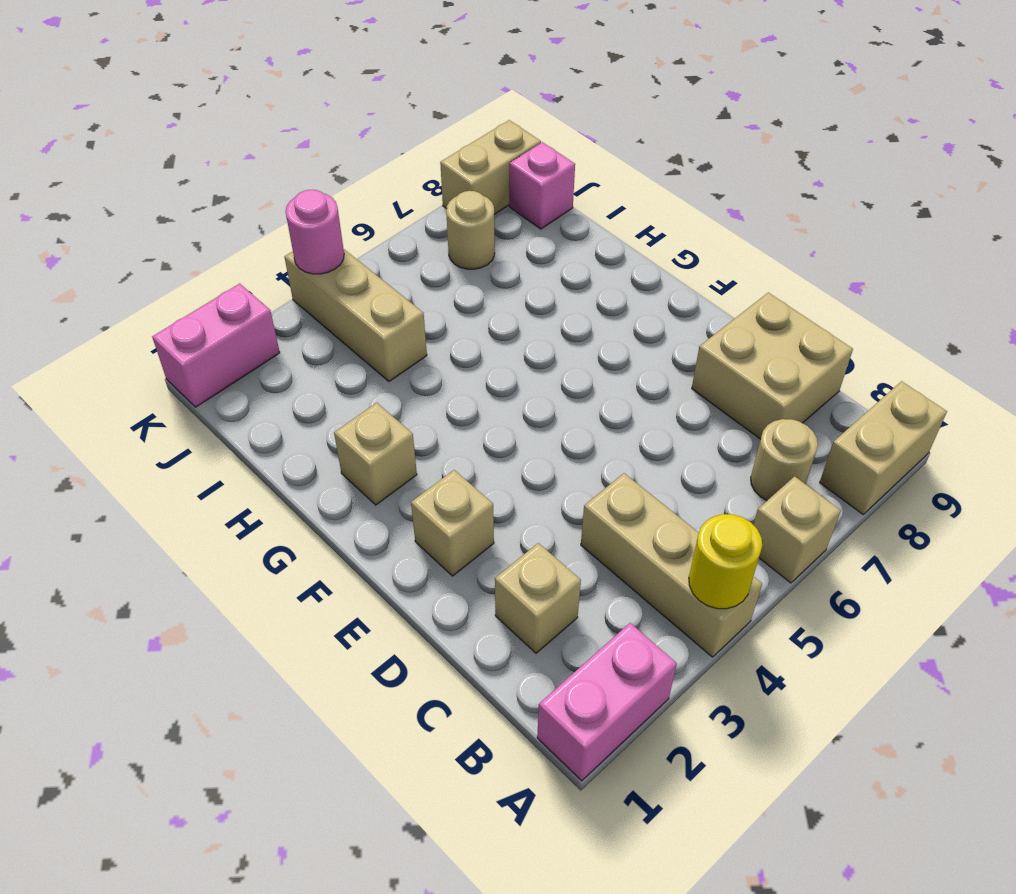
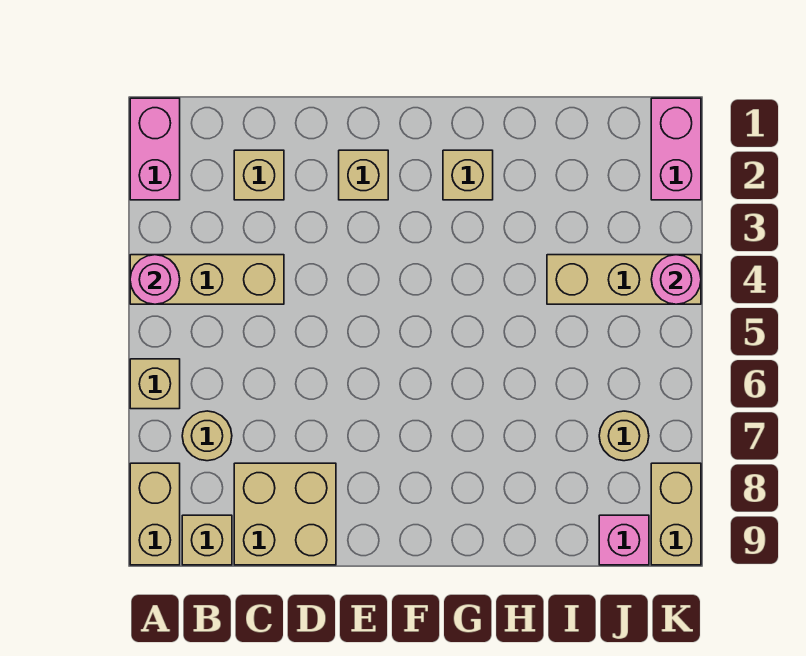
yellow round brick A4 level 2 -> pink round brick A4 level 2
none -> tan brick B9 level 1

